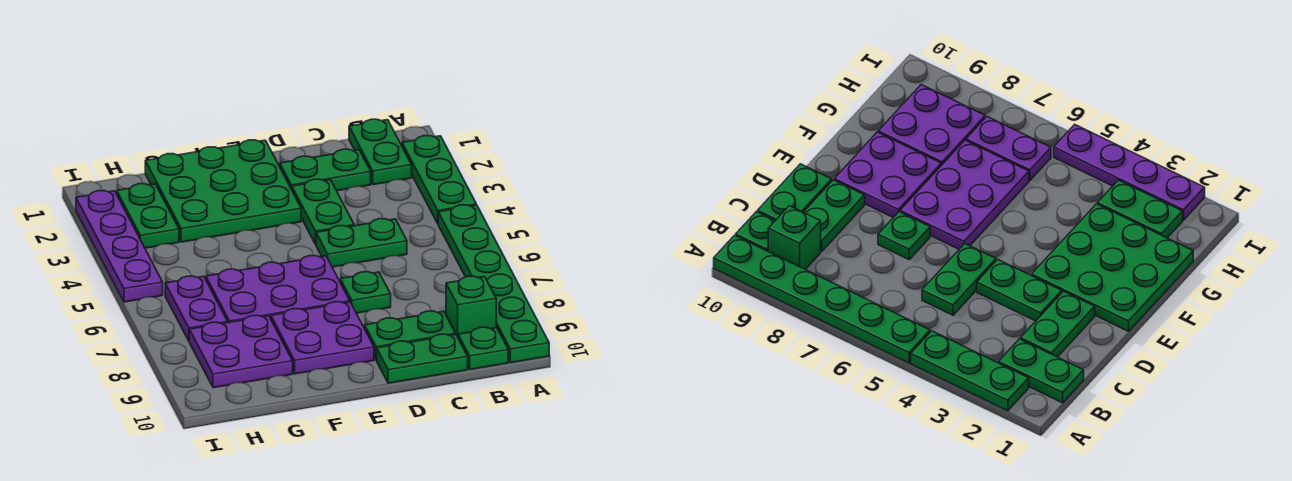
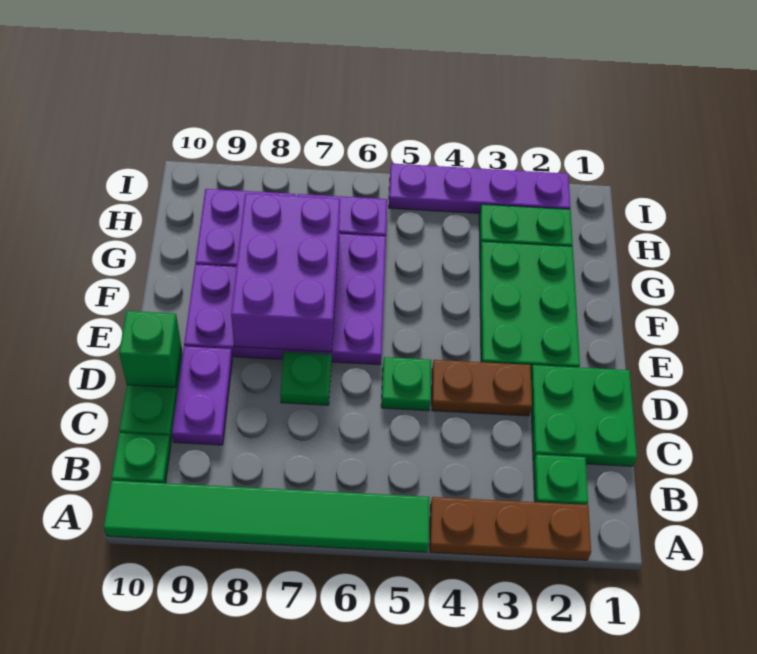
green plate A2:A4 level 1 -> brown plate A2:A4 level 1
green plate A5:A10 level 1 -> green tile A5:A10 level 1
green plate B1:B2 level 1 -> green plate B2 level 1
green brick B9 level 1 -> green brick D10 level 2
green plate C2:D2 level 1 -> green plate C1:D2 level 1
green plate C5:D5 level 1 -> green plate D5 level 1
green plate C9:D9 level 1 -> purple plate C9:D9 level 1
green plate D3:D4 level 1 -> brown plate D3:D4 level 1
green plate E1:G3 level 1 -> green plate E2:G3 level 1
none -> purple brick E7:G8 level 2

